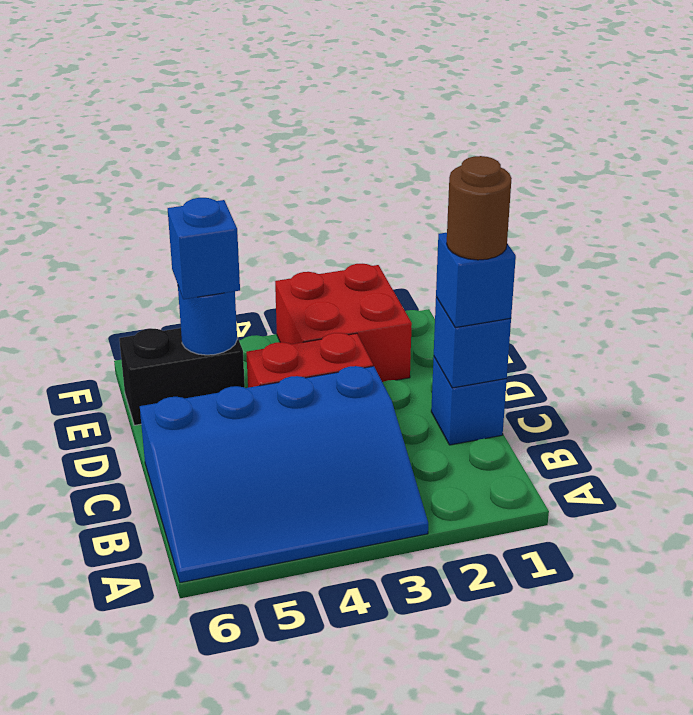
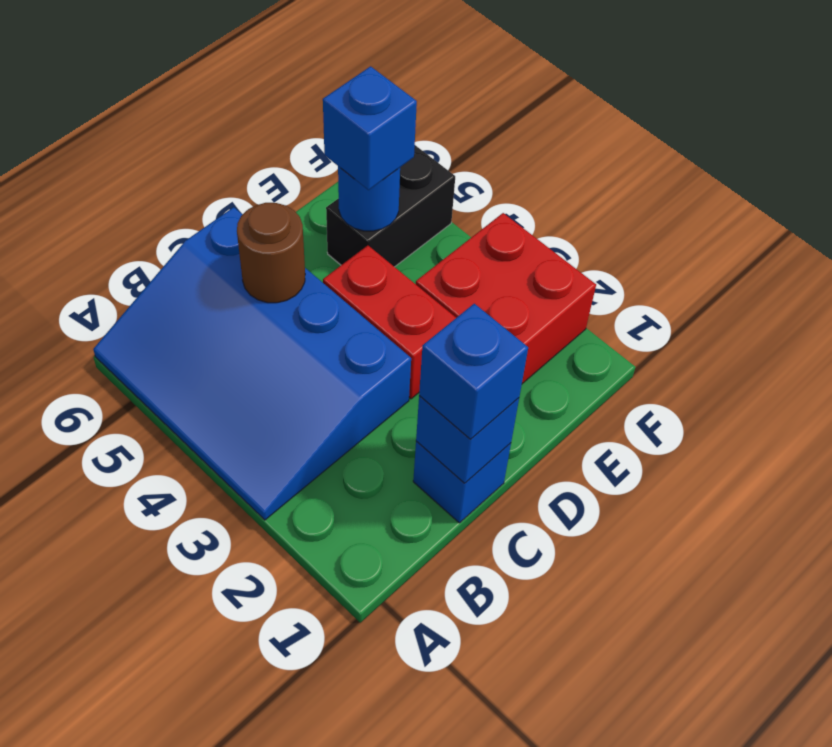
brown round brick C1 level 4 -> brown round brick C5 level 2
black brick E5:E6 level 1 -> black brick E5:F5 level 1

